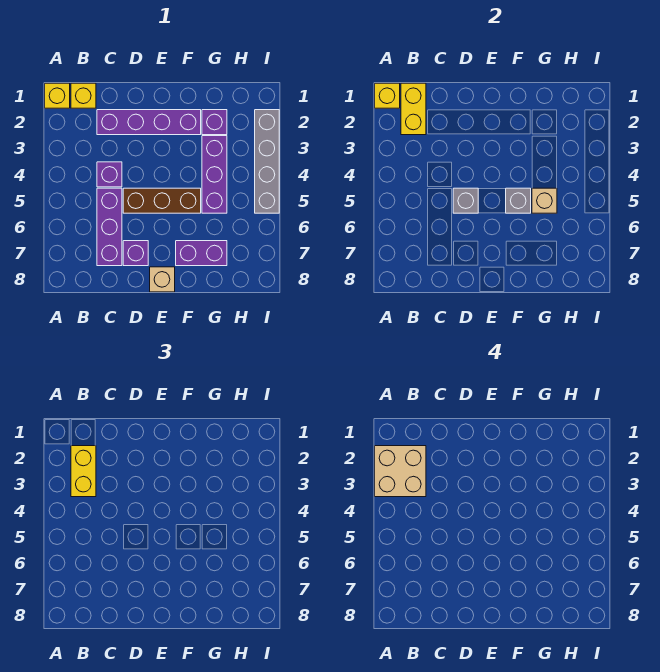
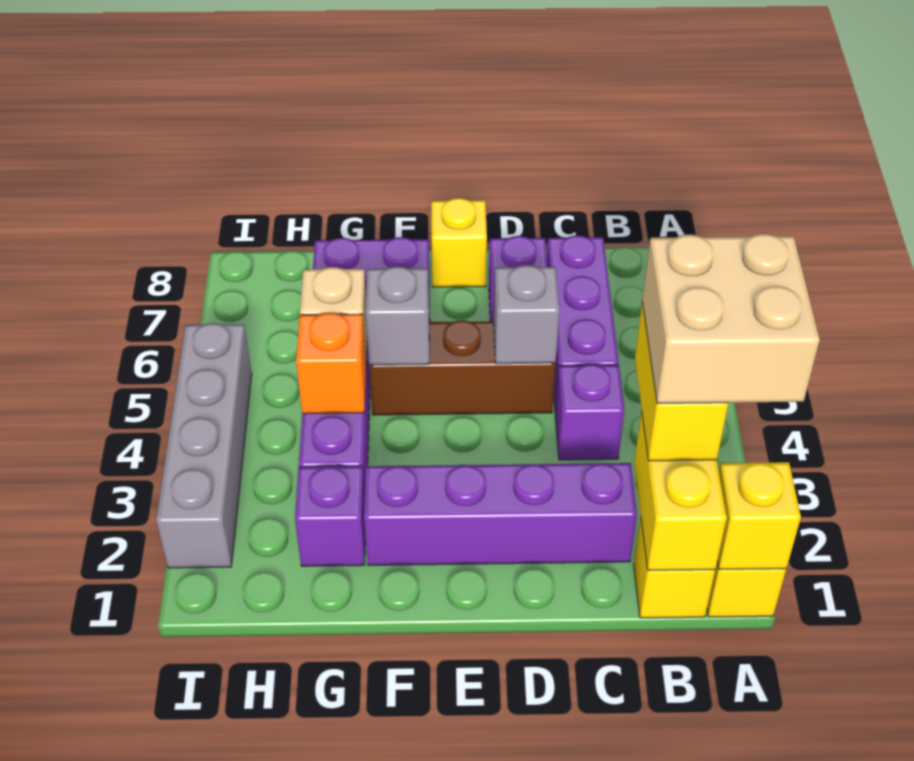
tan brick E8 level 1 -> yellow brick E8 level 1
none -> orange brick G4 level 2

